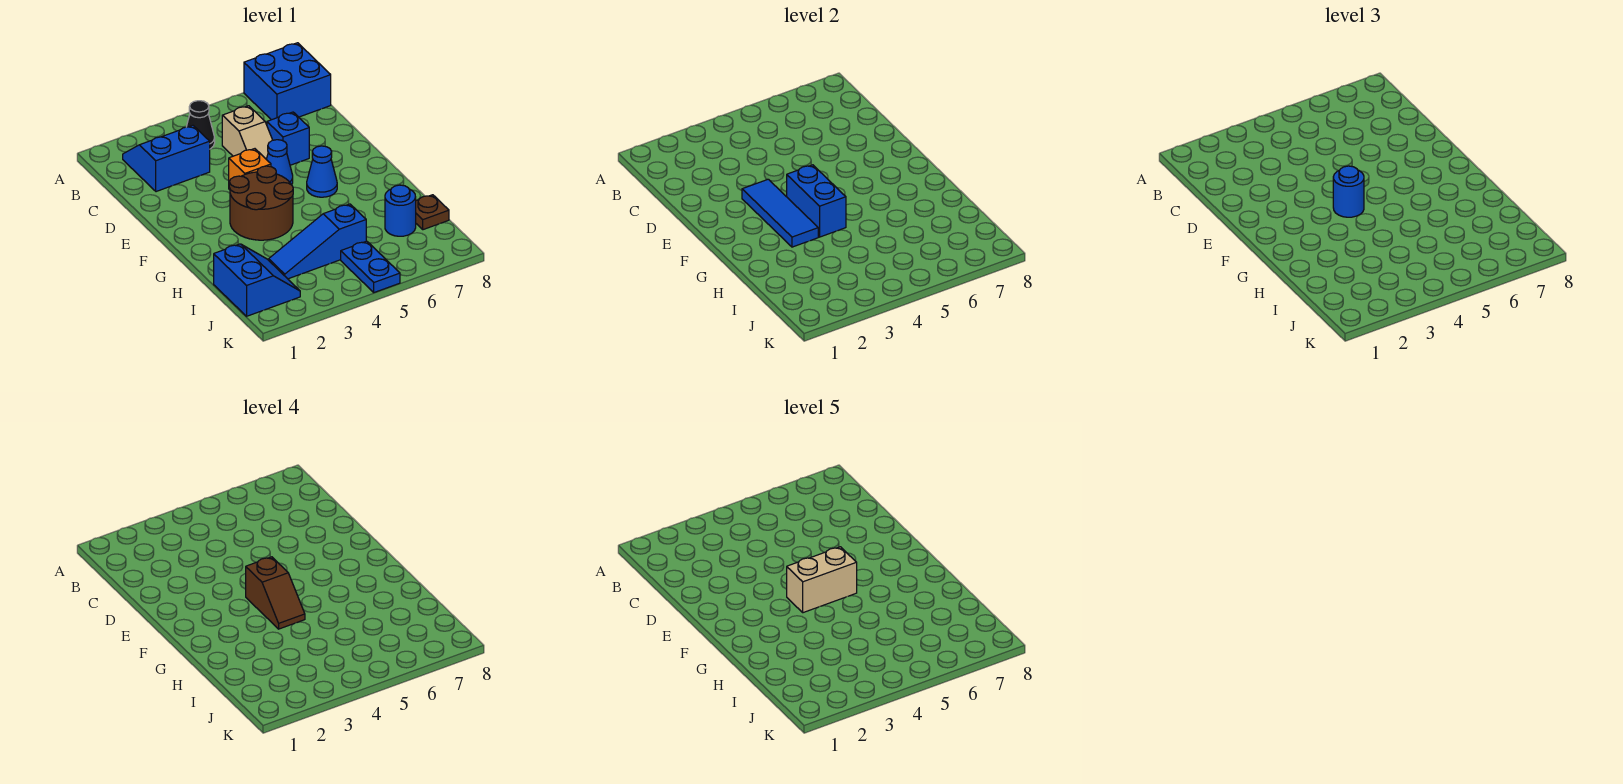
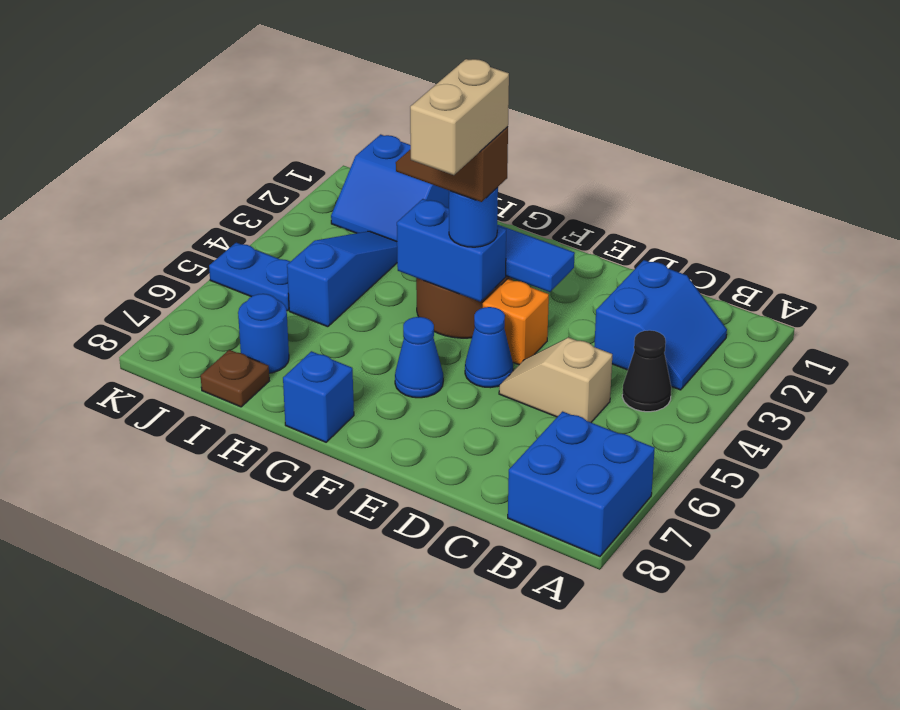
blue brick D6 level 1 -> blue brick G8 level 1

